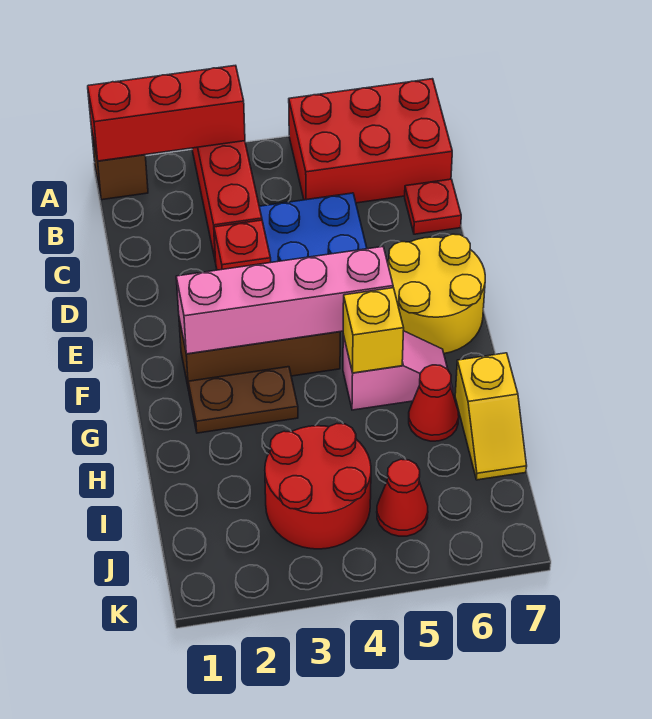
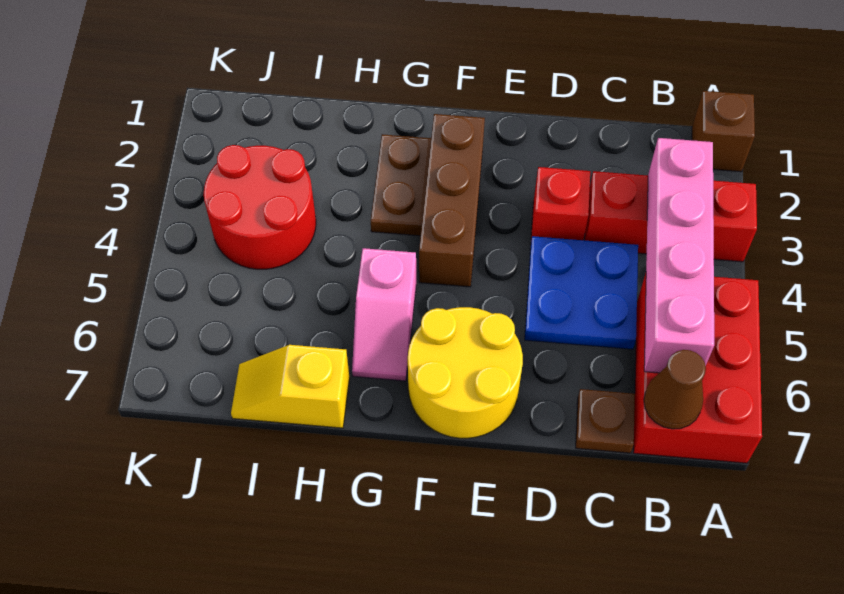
red brick A1:A3 level 2 -> none
none -> brown cone B7 level 2
red plate C7 level 1 -> brown plate C7 level 1
pink brick F2:F5 level 2 -> pink brick B3:B6 level 2
yellow brick G5 level 2 -> none
red cone H6 level 1 -> none
red cone J5 level 1 -> none

